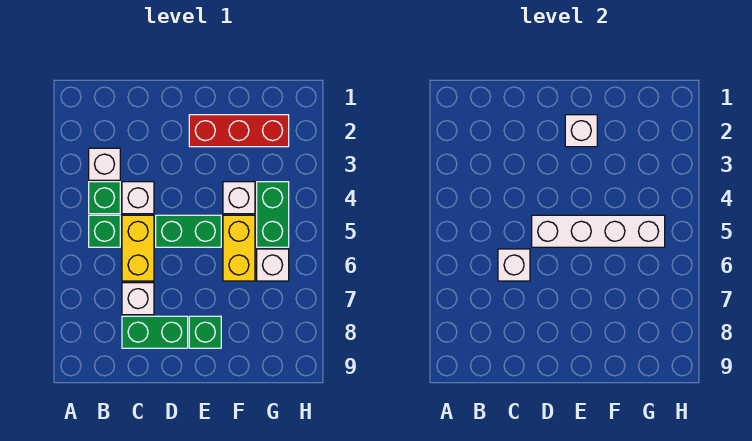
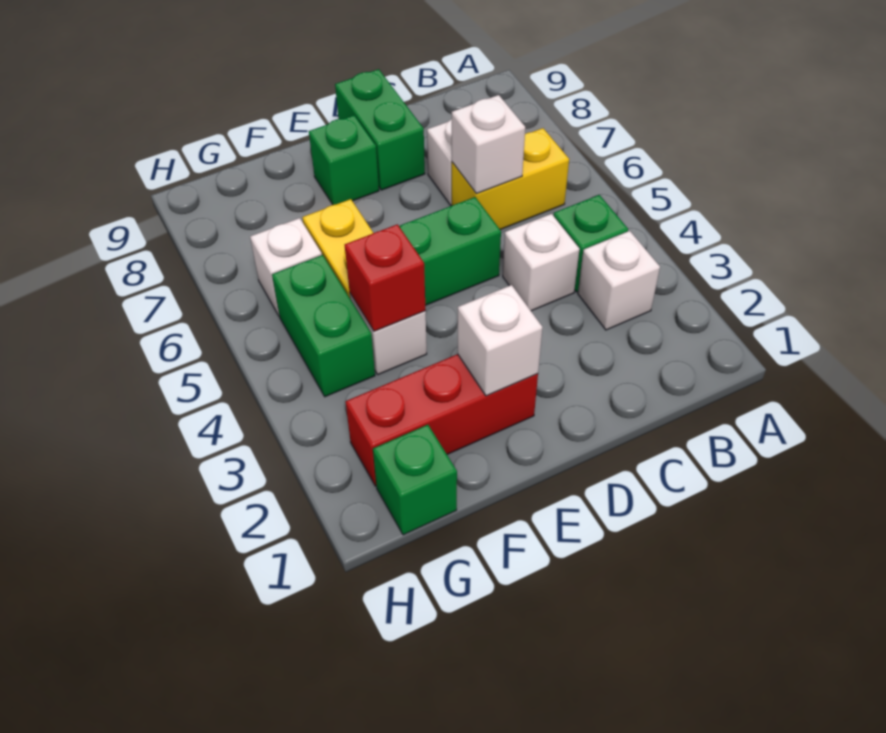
green brick B5 level 1 -> green brick G1 level 1
yellow brick C5:C6 level 1 -> yellow brick B6:C6 level 1
green brick C8:D8 level 1 -> green brick D8:D9 level 1
white brick D5:G5 level 2 -> none
none -> red brick F4 level 2

